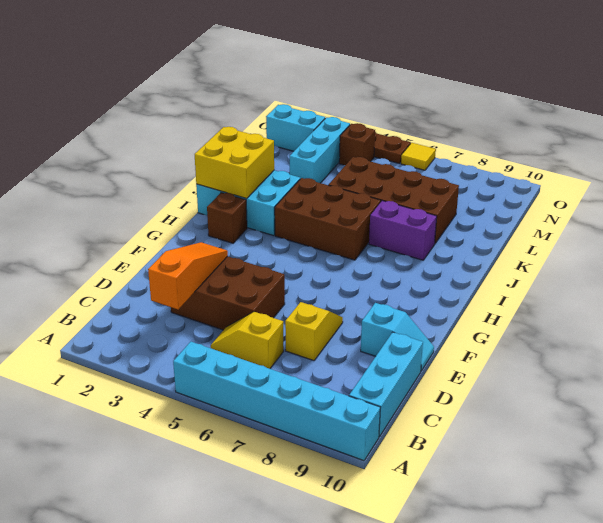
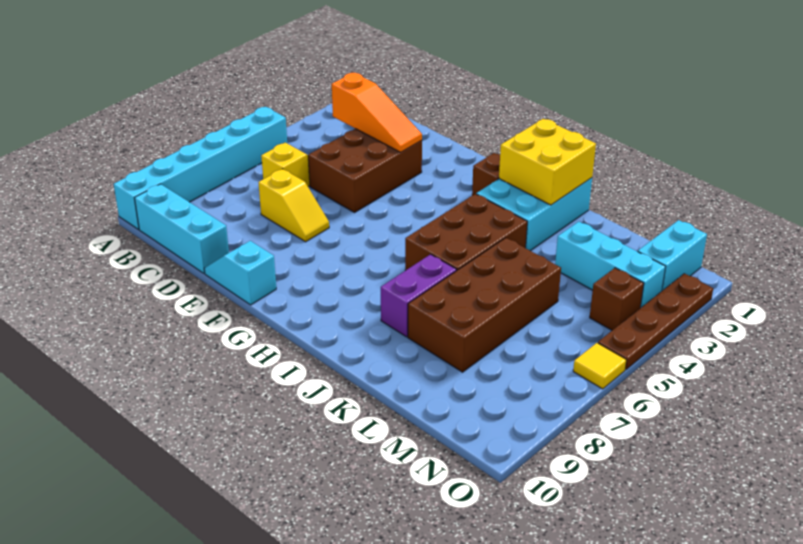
cyan slope E9:E10 level 1 top 9 -> cyan slope E10:F10 level 1 top F

